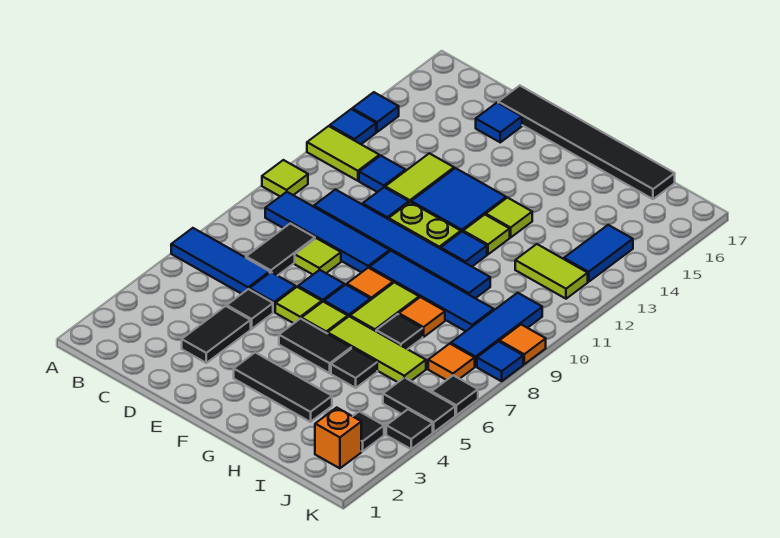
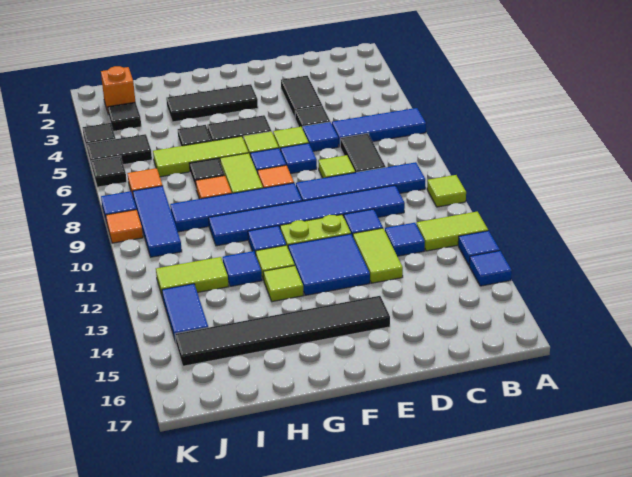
blue tile D16 level 1 -> blue tile H12 level 1
black tile D17:I17 level 1 -> black tile E15:J15 level 1

